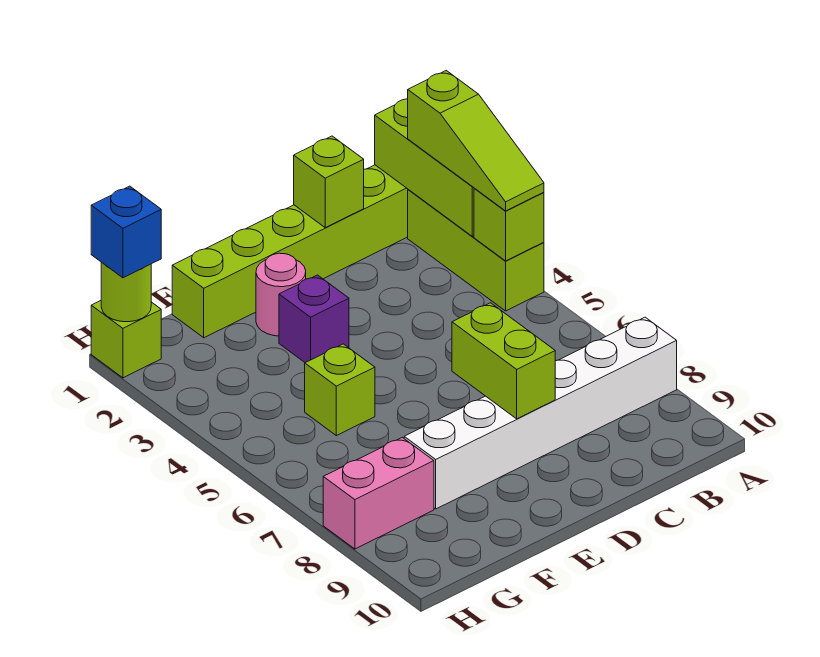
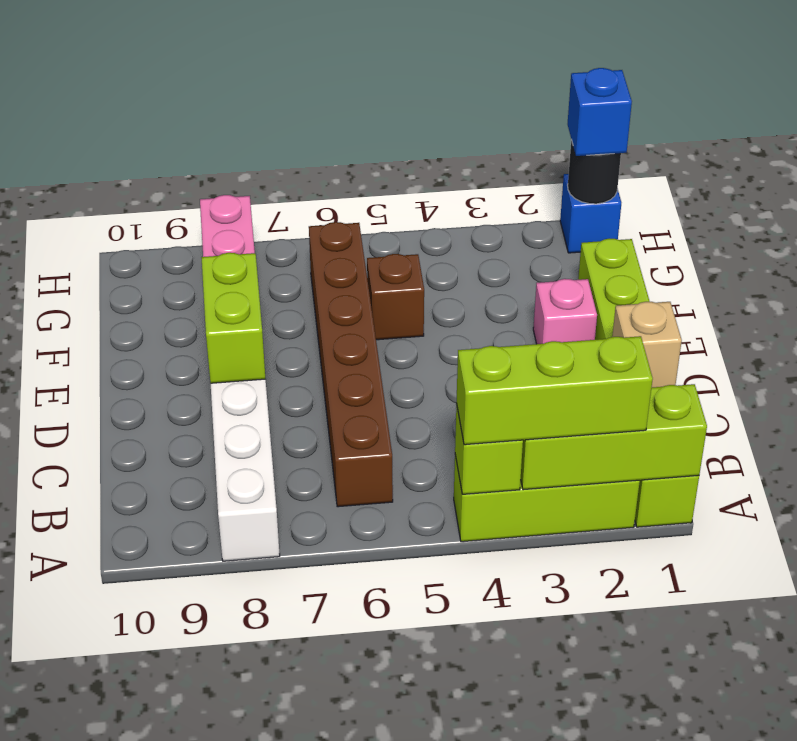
lime slope A2:A4 level 3 top 2 -> lime brick A2:A4 level 3
none -> brown brick B6:G6 level 1
lime brick C1 level 2 -> tan brick C1 level 2
lime brick D7:D8 level 2 -> lime brick D8:E8 level 2
pink round brick E2 level 1 -> pink brick E2 level 1
purple brick E3 level 1 -> none
lime brick F5 level 1 -> brown brick F5 level 1
lime brick H1 level 1 -> blue brick H1 level 1
lime round brick H1 level 2 -> black round brick H1 level 2

